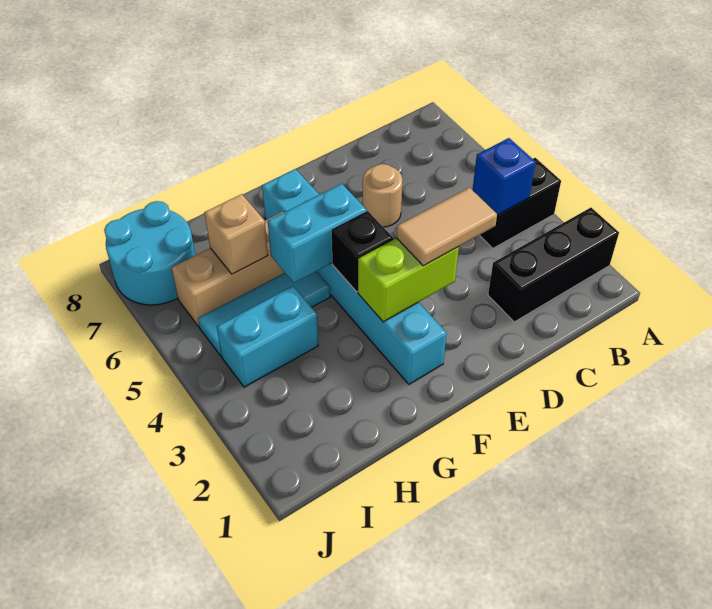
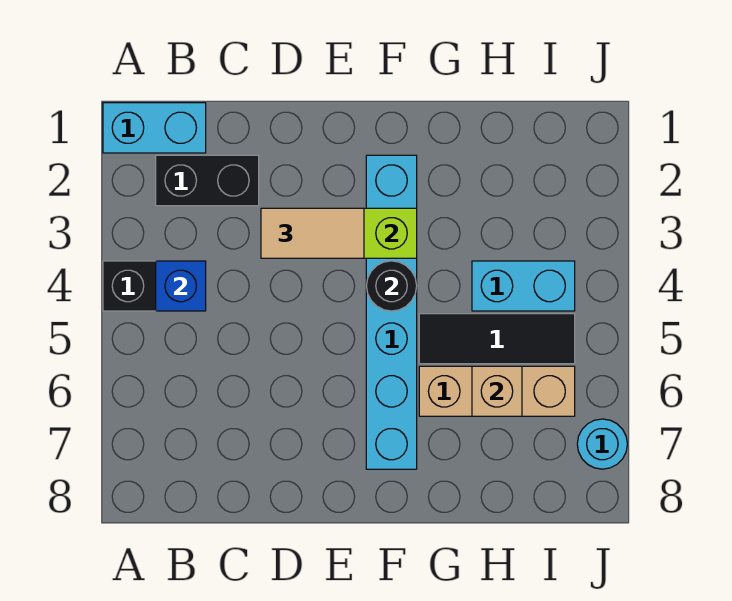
black brick A2:C2 level 1 -> black brick B2:C2 level 1
tan round brick D6 level 1 -> none
black brick F4 level 2 -> black round brick F4 level 2
cyan brick F5:G5 level 2 -> cyan brick A1:B1 level 1
cyan tile G5:I5 level 1 -> black tile G5:I5 level 1
cyan round brick I7:J8 level 1 -> cyan round brick J7 level 1

